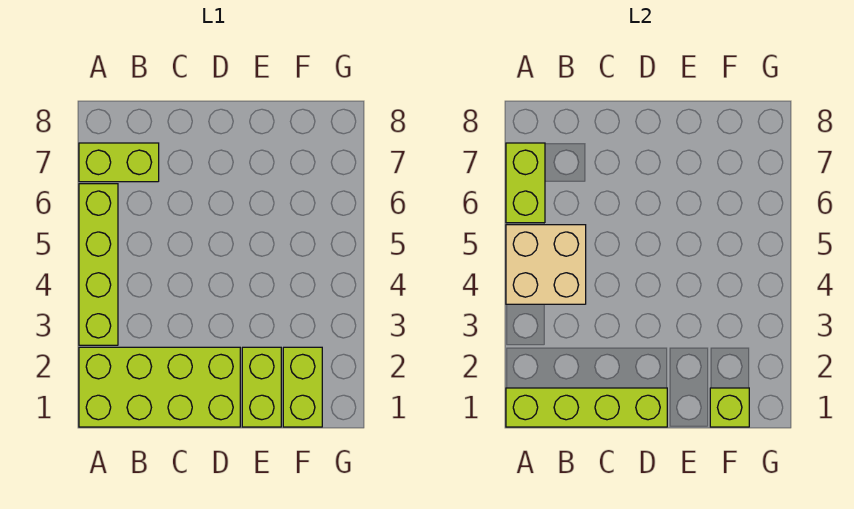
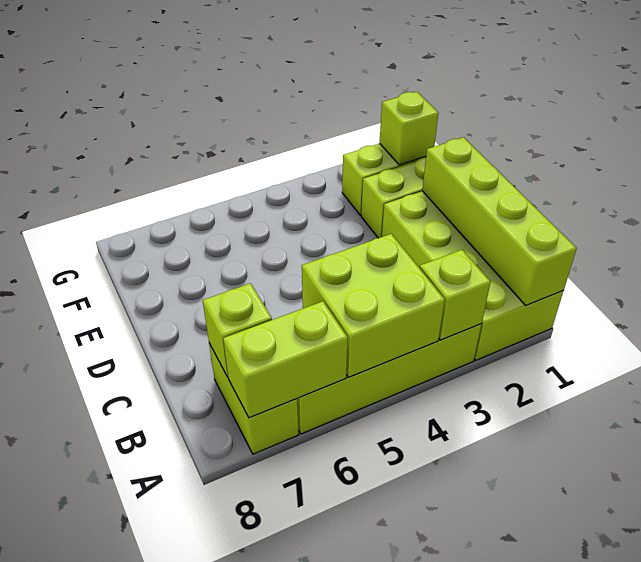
none -> lime brick A3 level 2
tan brick A4:B5 level 2 -> lime brick A4:B5 level 2
none -> lime brick B7 level 2

